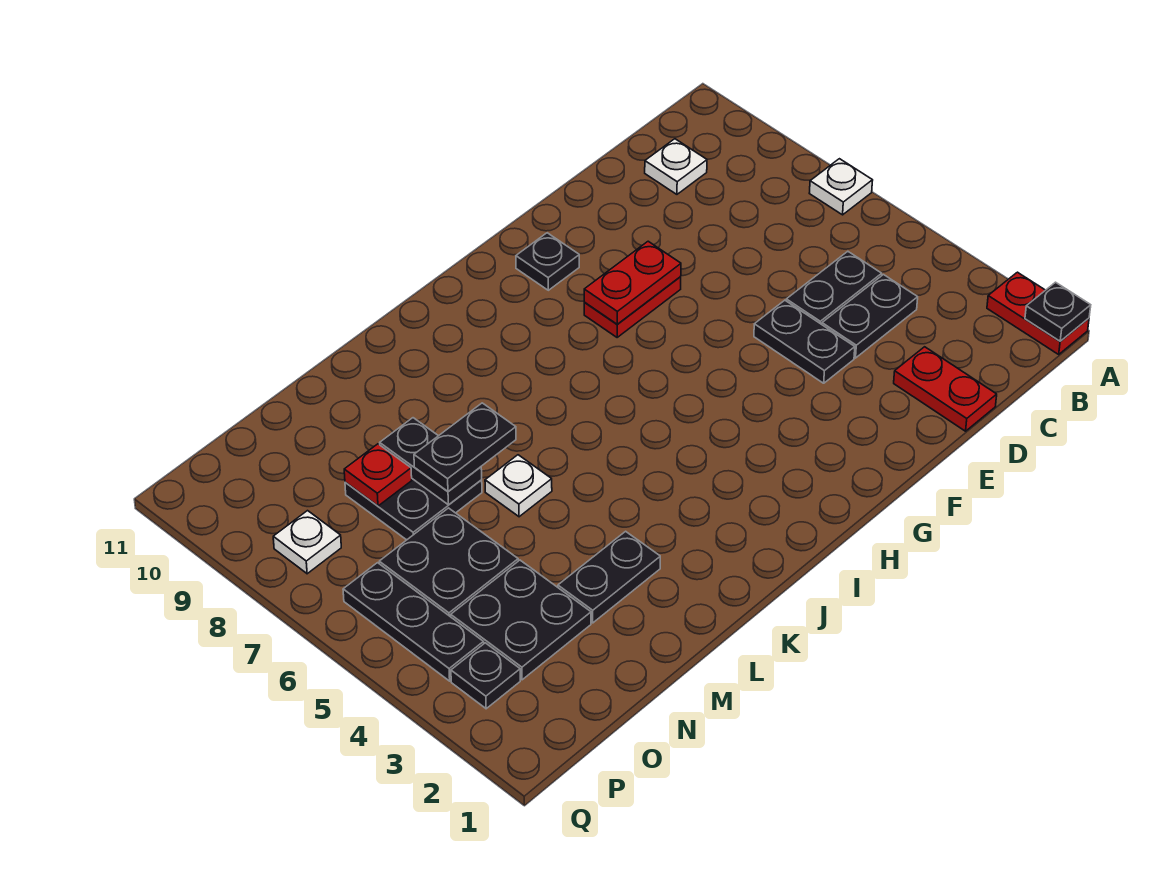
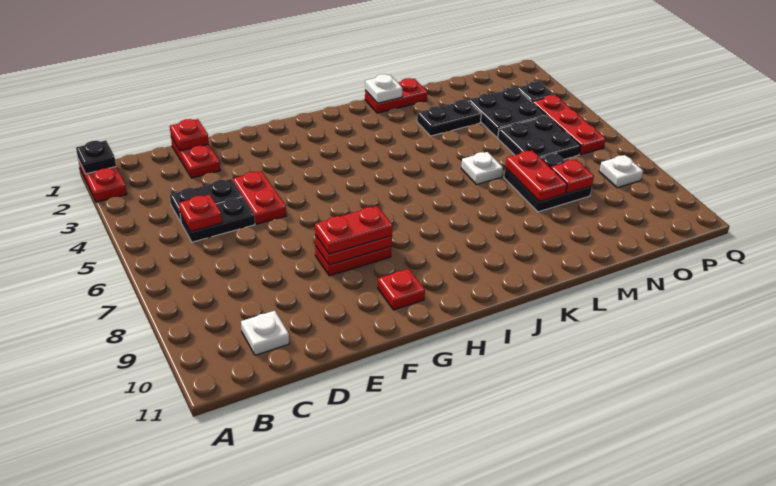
white plate A7 level 1 -> white plate K1 level 2
none -> red plate C5 level 2
none -> red plate D1 level 2
black plate E4:E5 level 1 -> red plate E4:E5 level 1
none -> red plate F8:G8 level 3
black plate G10 level 1 -> red plate G10 level 1
none -> red plate K1:L1 level 1
black plate L7:M7 level 3 -> none
black plate M7:M8 level 2 -> red plate M7:M8 level 2
black plate P4:P6 level 1 -> red plate P4:P6 level 1

